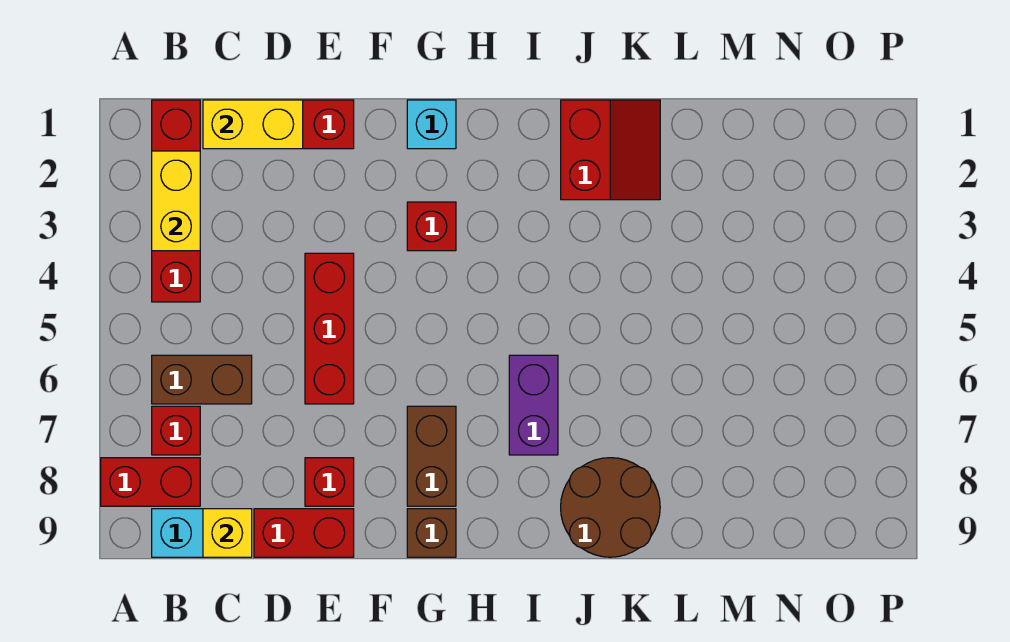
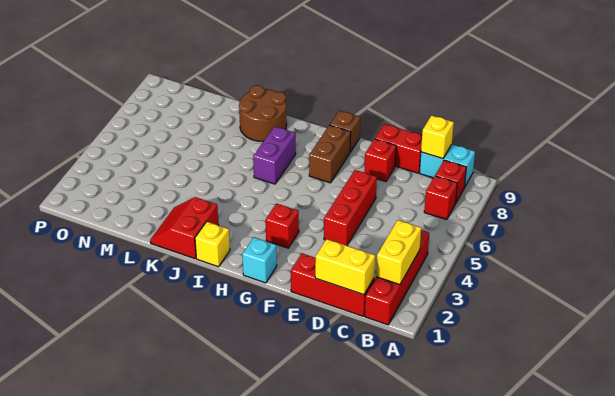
red brick A8:B8 level 1 -> red brick B8 level 1
brown brick B6:C6 level 1 -> none
none -> yellow brick I1 level 1

